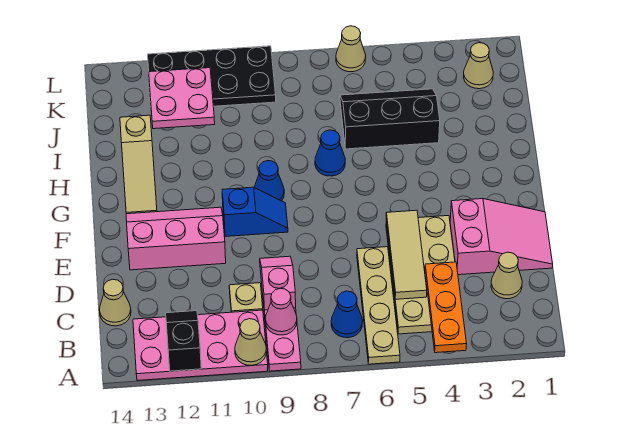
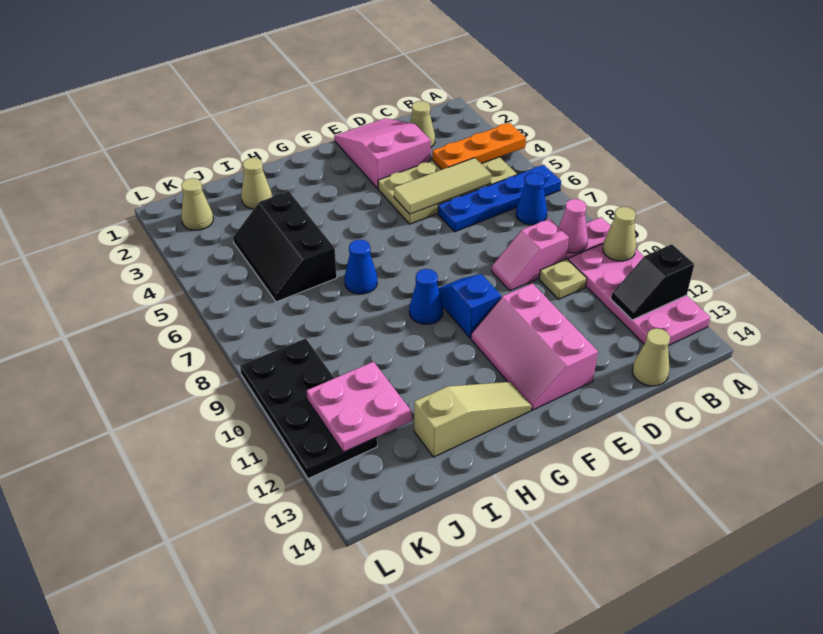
tan plate A6:D6 level 1 -> blue plate A6:D6 level 1
tan cone L6 level 1 -> tan cone I2 level 1

